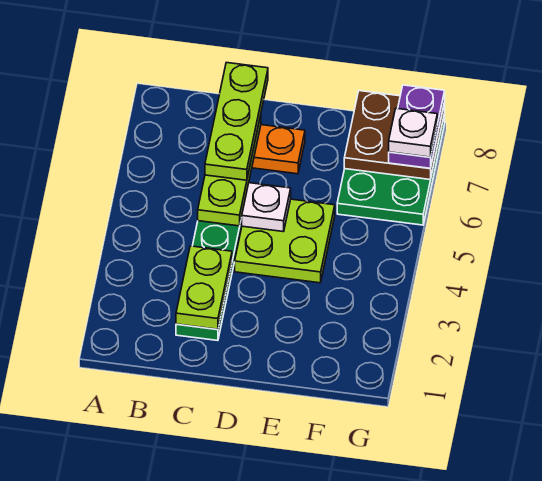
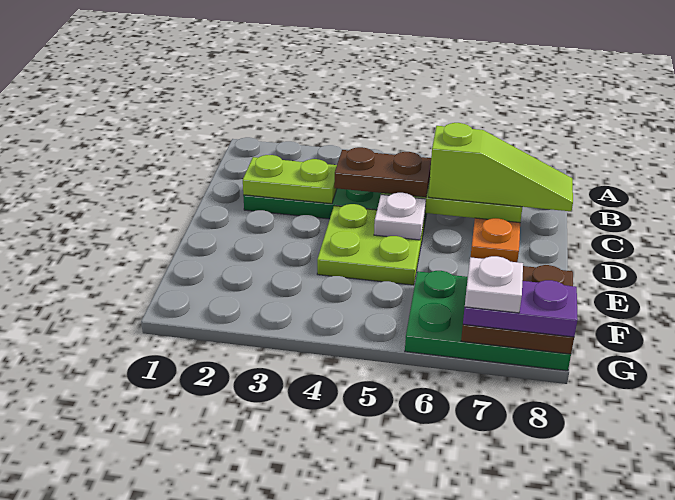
none -> brown plate C4:C5 level 3
lime plate C6:C8 level 3 -> lime slope C6:C8 level 3 top 6

